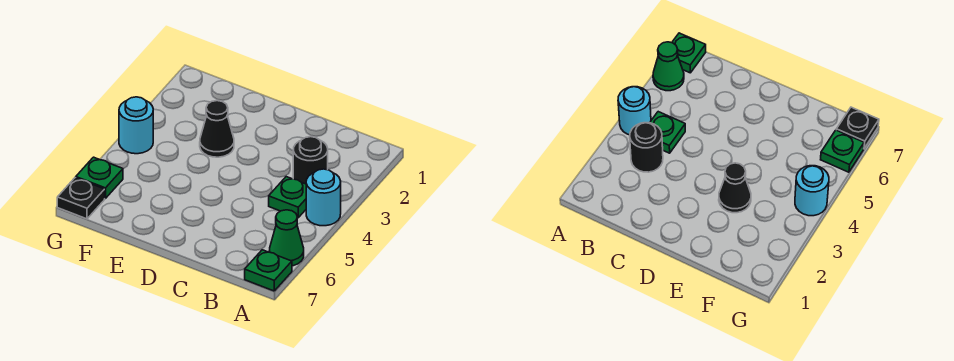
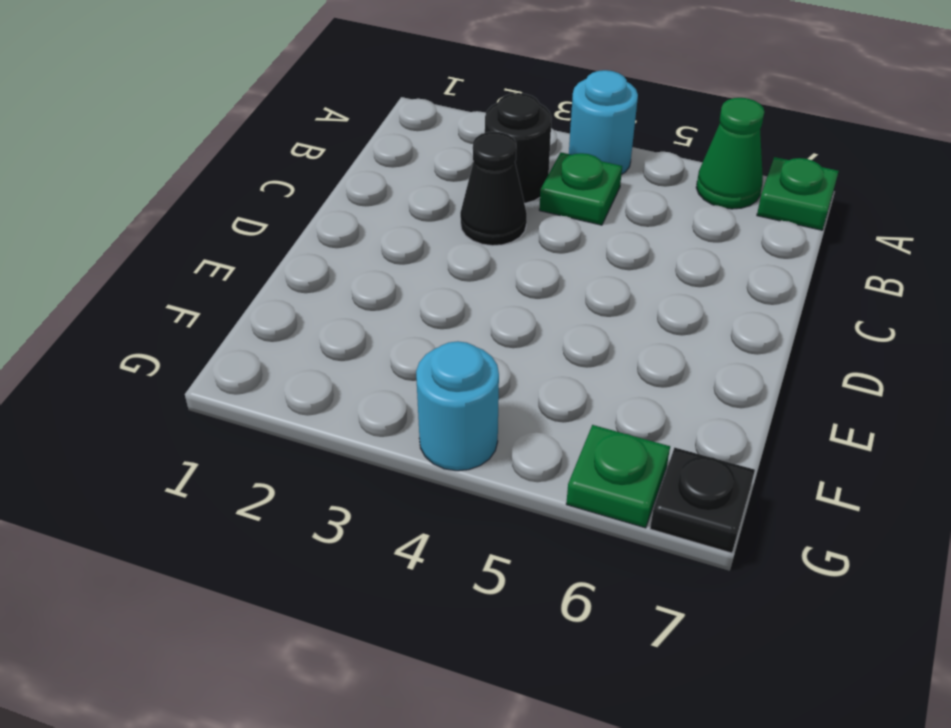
black cone E3 level 1 -> black cone C3 level 1

